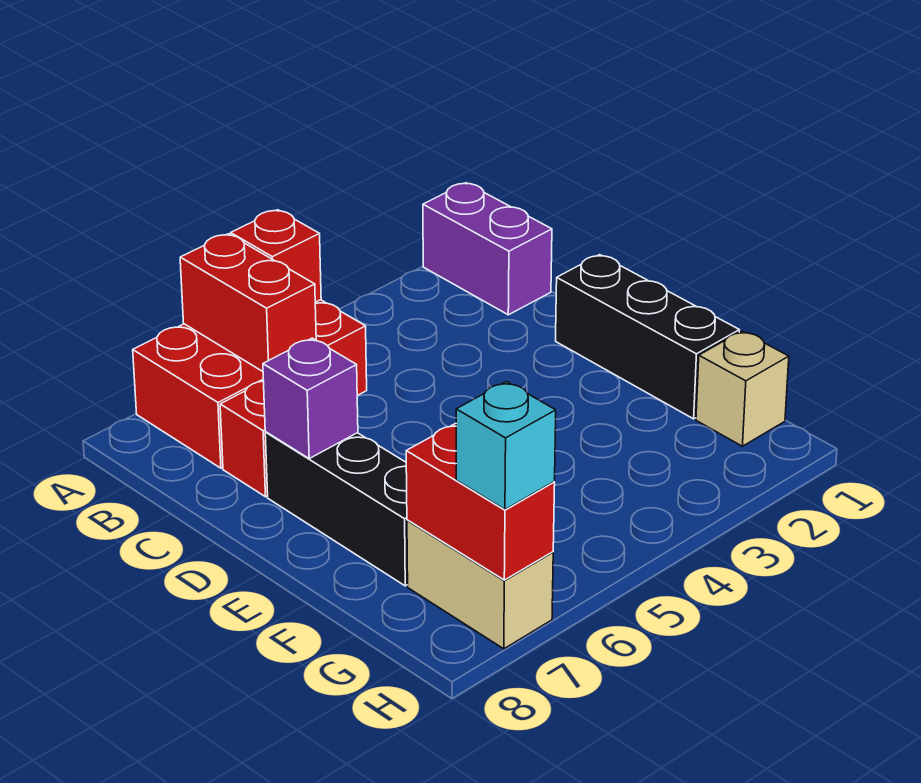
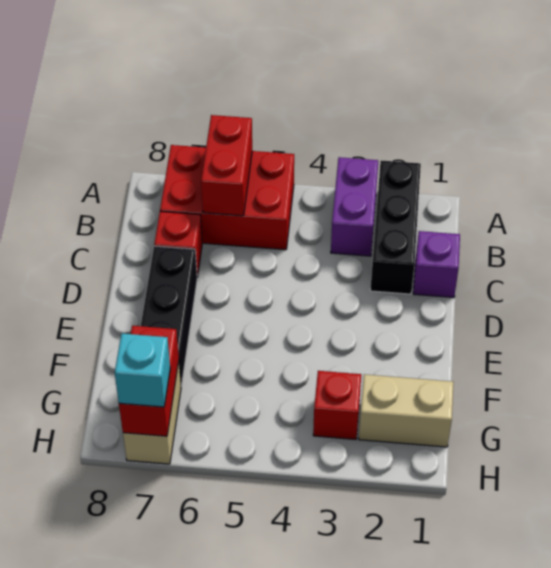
purple brick A1:B1 level 1 -> purple brick A3:B3 level 1
red brick A5 level 2 -> red brick G3 level 1
black brick D1:F1 level 1 -> black brick A2:C2 level 1
purple brick D7 level 2 -> purple brick C1 level 1
tan brick G1 level 1 -> tan brick G1:G2 level 1

